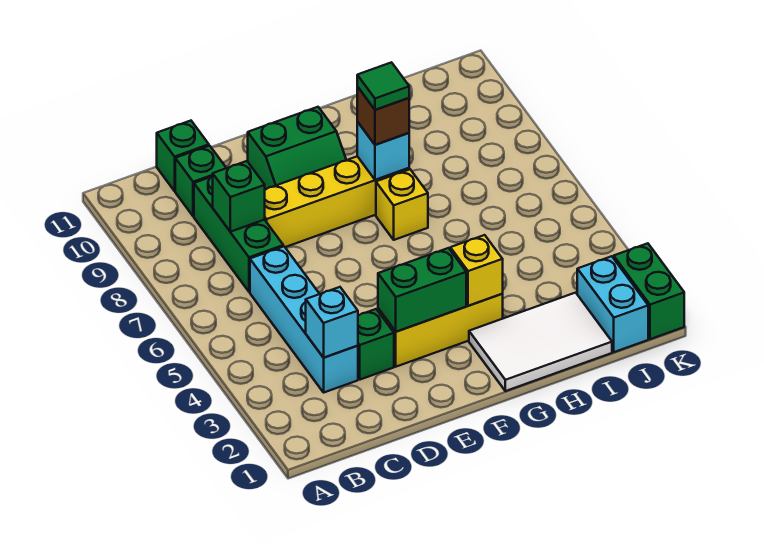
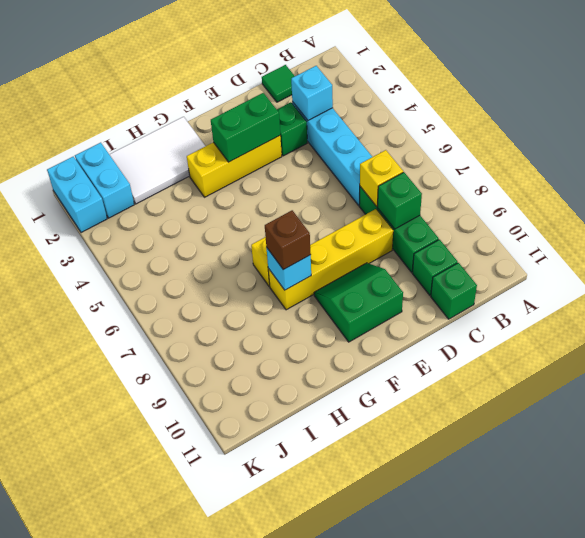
yellow brick G3 level 2 -> yellow brick C7 level 2
green tile G8 level 4 -> green tile C1 level 1
green brick K1:K2 level 1 -> cyan brick K1:K2 level 1

